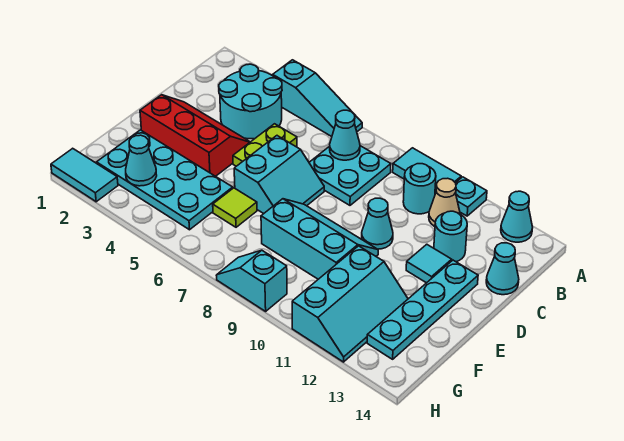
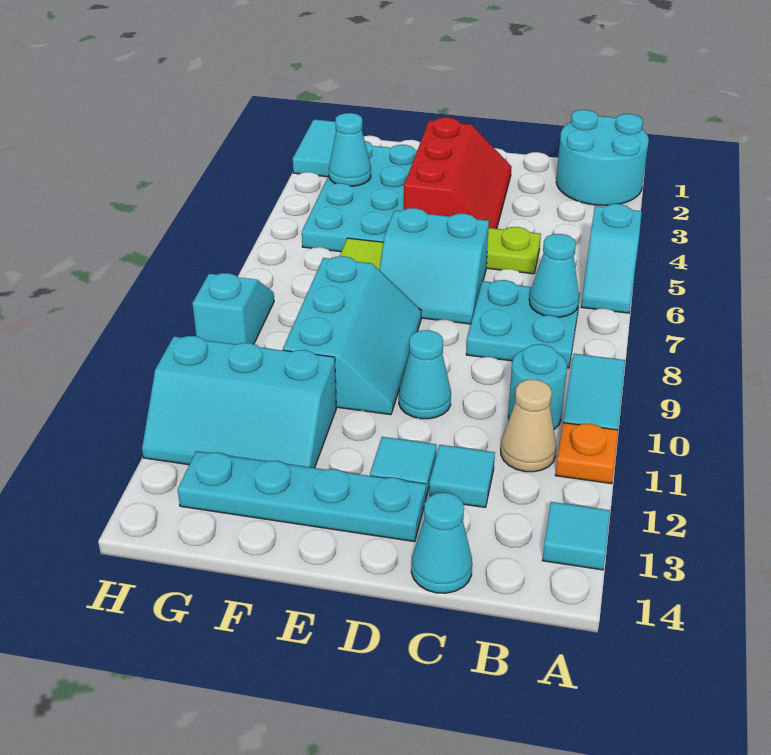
cyan slope A4:A6 level 1 top 4 -> cyan slope A5:A6 level 1 top 5
cyan plate A11 level 1 -> orange plate A11 level 1
cyan cone A13 level 1 -> cyan tile A13 level 1
cyan round brick B3:C4 level 1 -> cyan round brick A1:B2 level 1
cyan round brick C12 level 1 -> cyan tile C12 level 1

